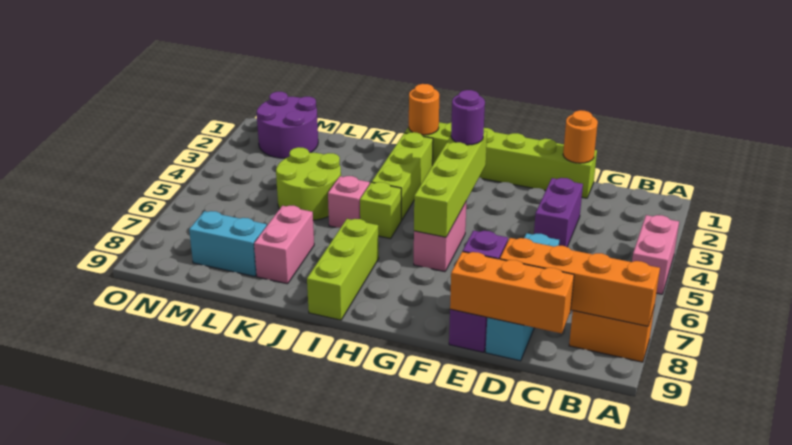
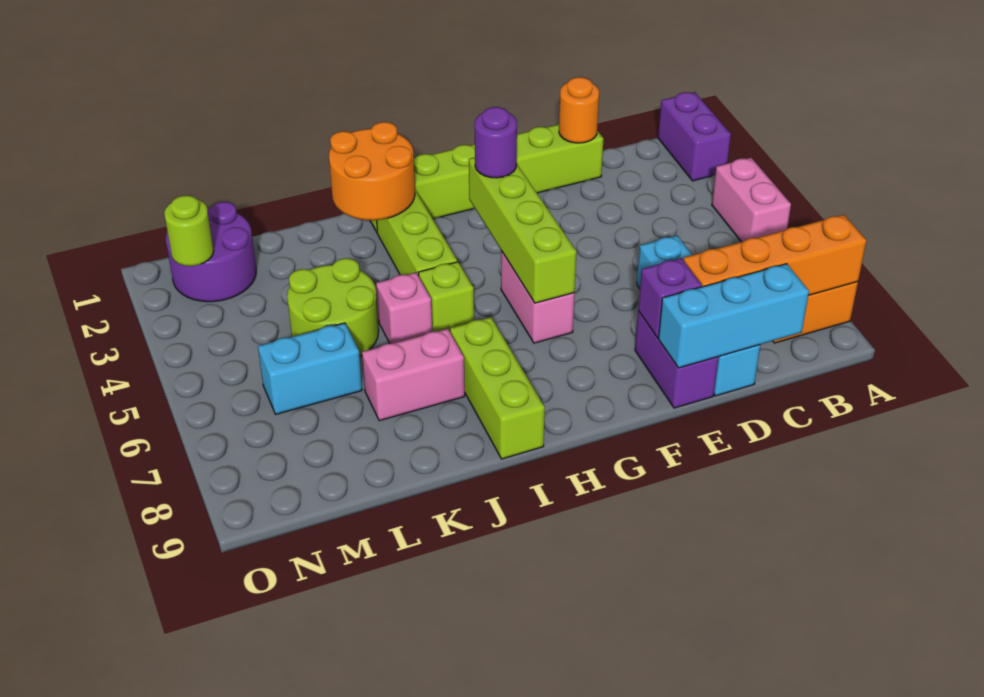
orange brick C9:E9 level 2 -> cyan brick C9:E9 level 2
purple brick D3:D4 level 1 -> purple brick A1:A2 level 1
orange round brick I1 level 2 -> orange round brick I1:J2 level 2
pink brick K7:K8 level 1 -> pink brick J7:K7 level 1
cyan brick L8:M8 level 1 -> cyan brick L6:M6 level 1
none -> lime round brick N2 level 2

